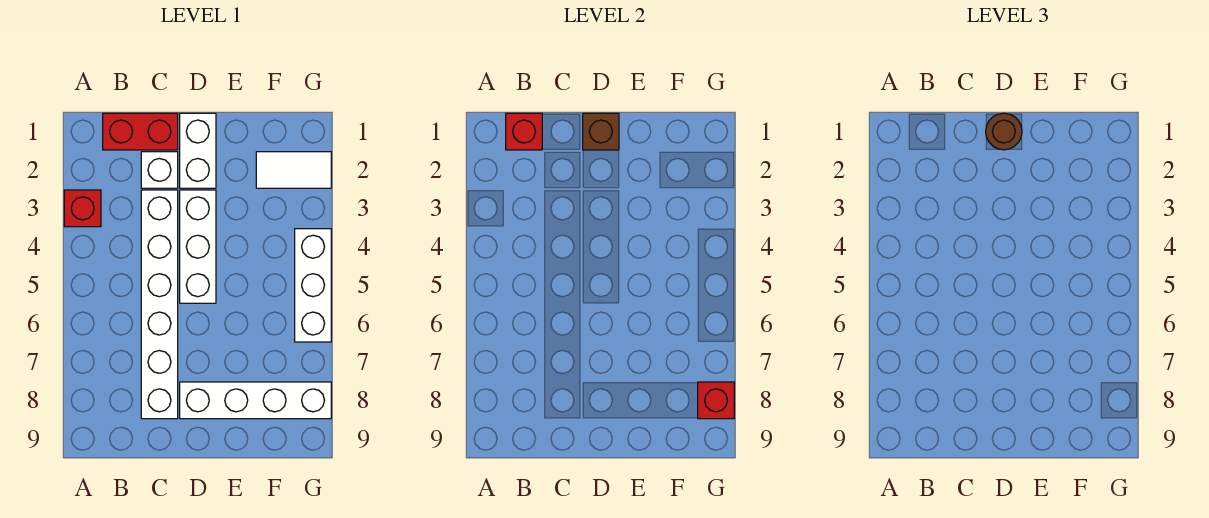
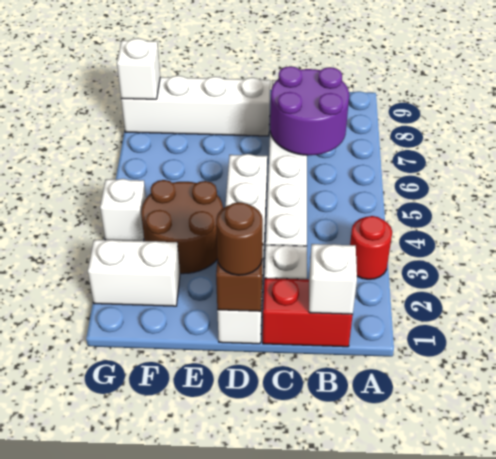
red brick A3 level 1 -> red round brick A3 level 1
red brick B1 level 2 -> white brick B1 level 2
none -> purple round brick B6:C7 level 2
none -> brown round brick E3:F4 level 1
white tile F2:G2 level 1 -> white brick F2:G2 level 1
white brick G4:G6 level 1 -> white brick G4 level 1
red brick G8 level 2 -> white brick G8 level 2

